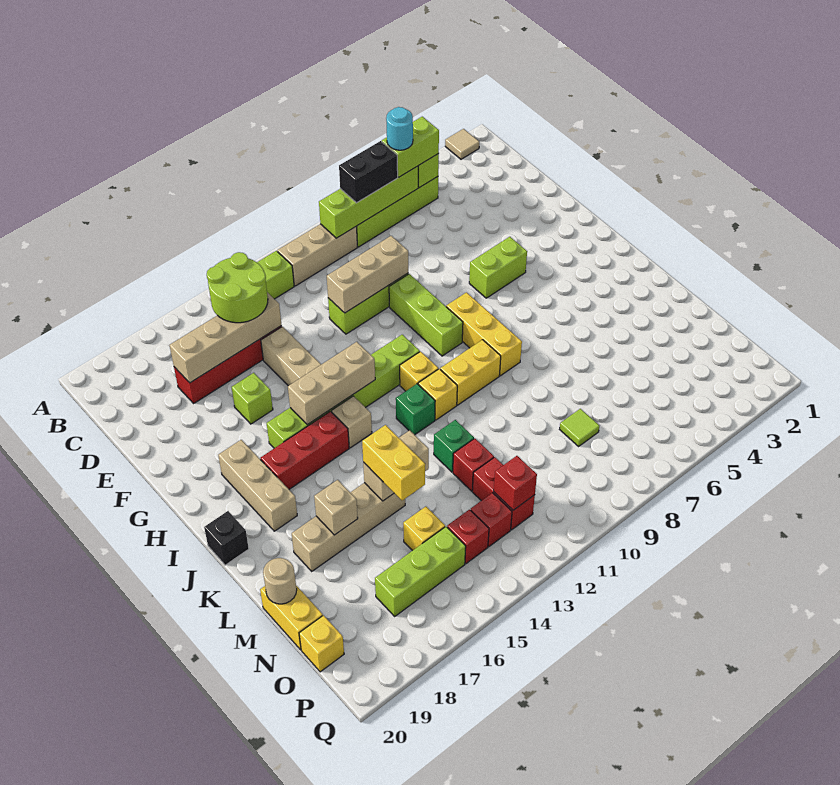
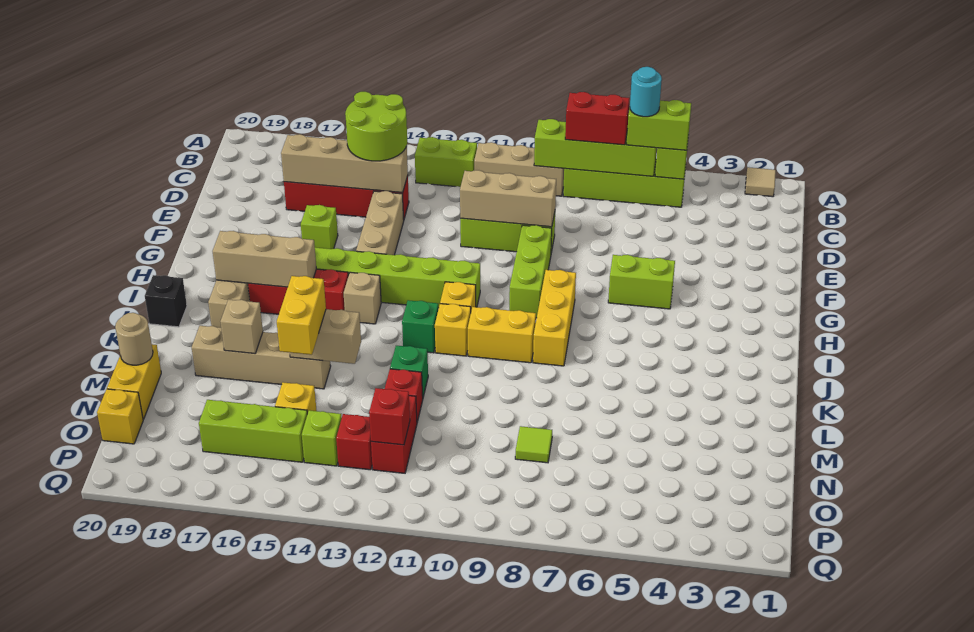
black brick B7:B8 level 3 -> red brick B7:B8 level 3
tan brick H13:H15 level 2 -> tan brick I16:I18 level 2
red brick O14 level 1 -> lime brick O14 level 1

